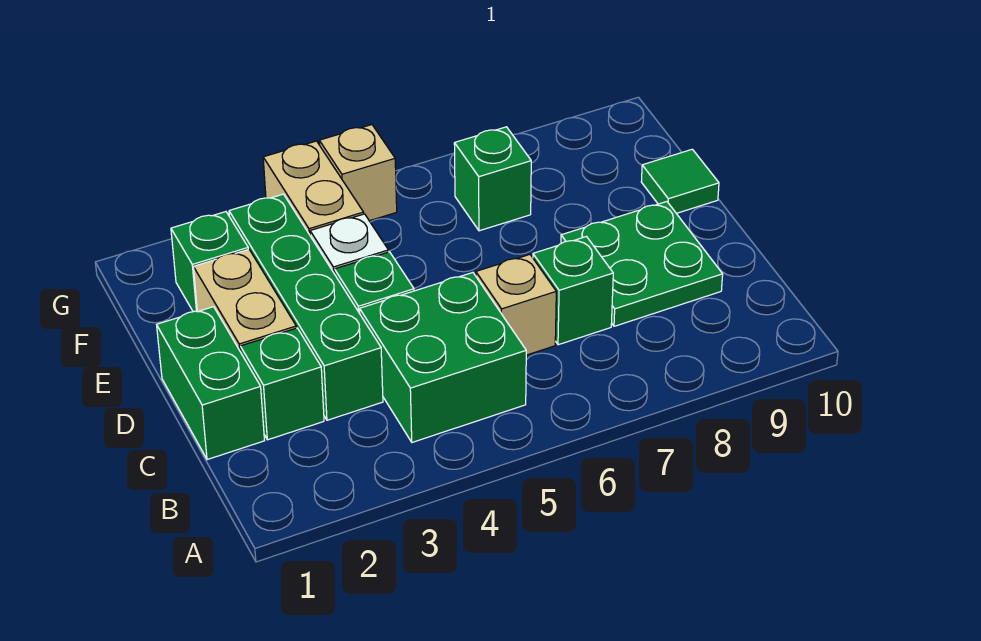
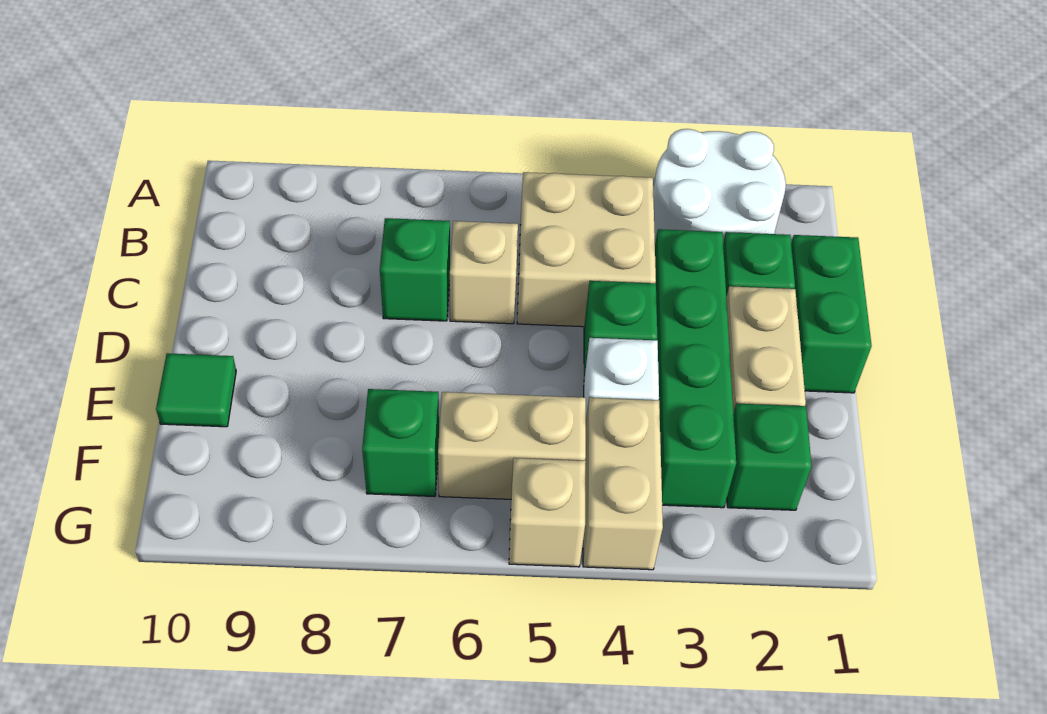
none -> white round brick A2:B3 level 1
green brick B4:C5 level 1 -> tan brick B4:C5 level 1
green plate C8:D9 level 1 -> none
none -> tan brick F5:F6 level 1

